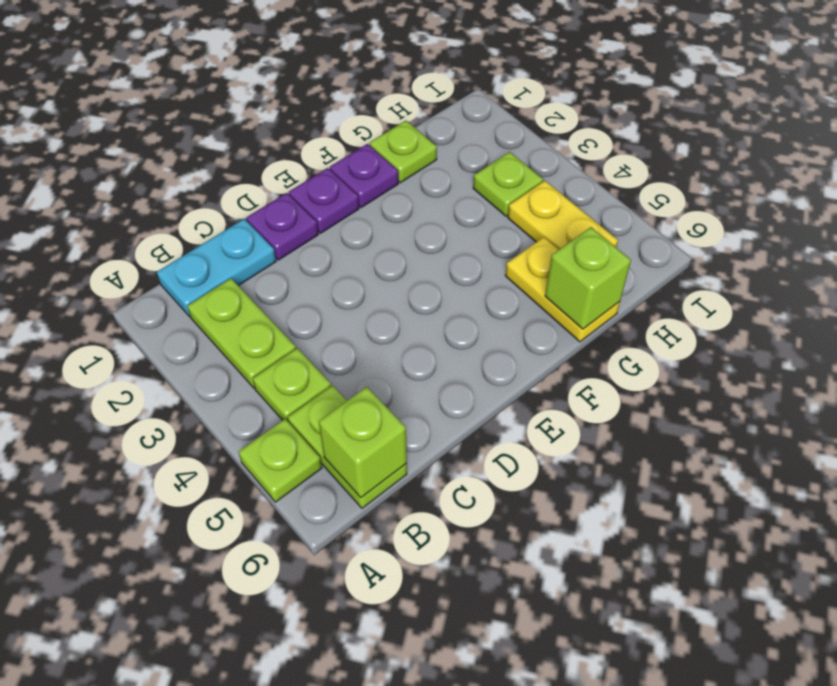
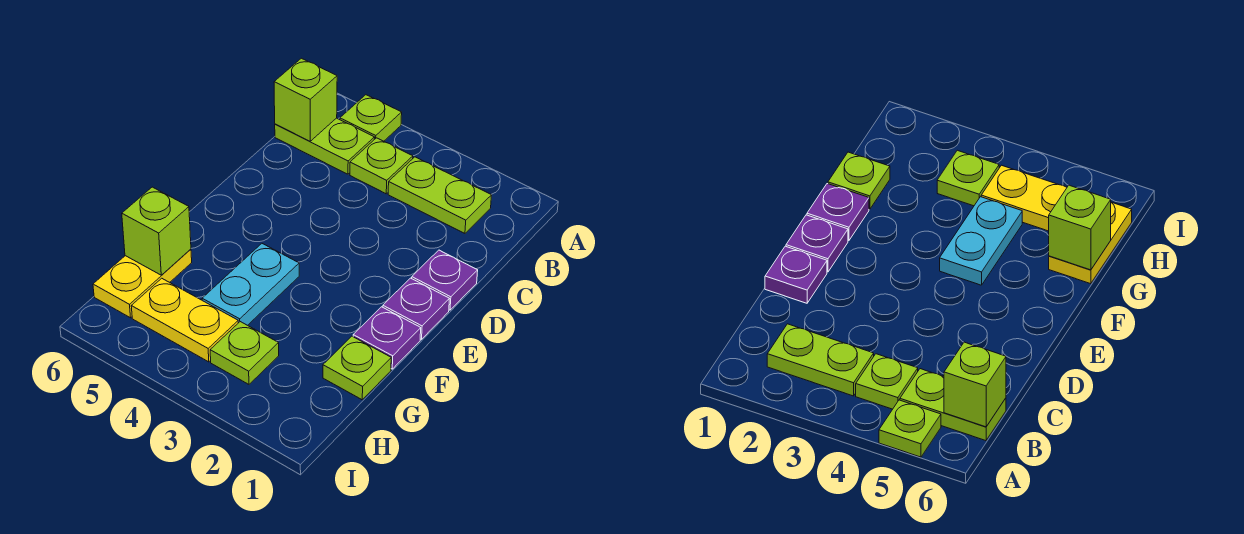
cyan plate B1:C1 level 1 -> cyan plate F4:G4 level 1
yellow plate G5:G6 level 1 -> yellow plate G6:H6 level 1

